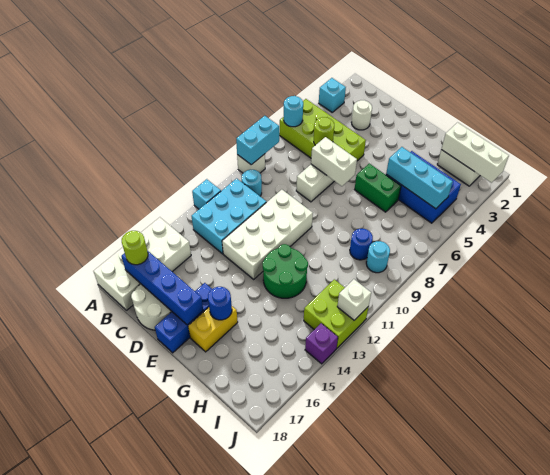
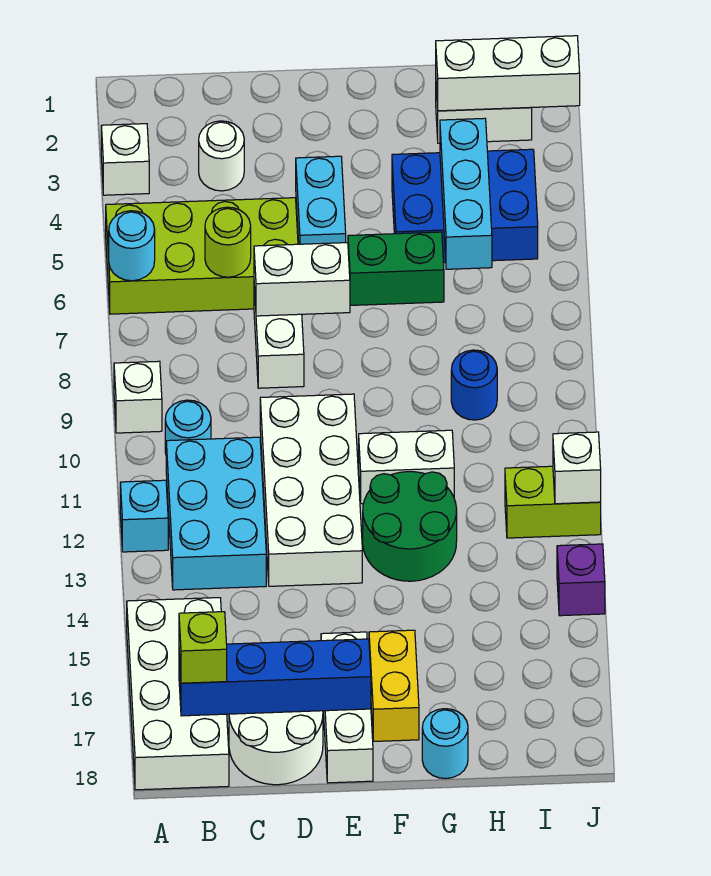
cyan brick A3 level 1 -> white brick A3 level 1
cyan brick A8:A9 level 2 -> cyan brick E4:E5 level 1
lime round brick B17 level 3 -> lime brick B17 level 3
blue brick E16:E18 level 1 -> white brick E16:E18 level 1
none -> white brick F11:G11 level 1
blue round brick F16 level 2 -> none
cyan brick G5:I5 level 2 -> cyan brick H4:H6 level 2
cyan round brick I9 level 1 -> cyan round brick G18 level 1
lime brick I12:J13 level 1 -> lime brick I12:J12 level 1

